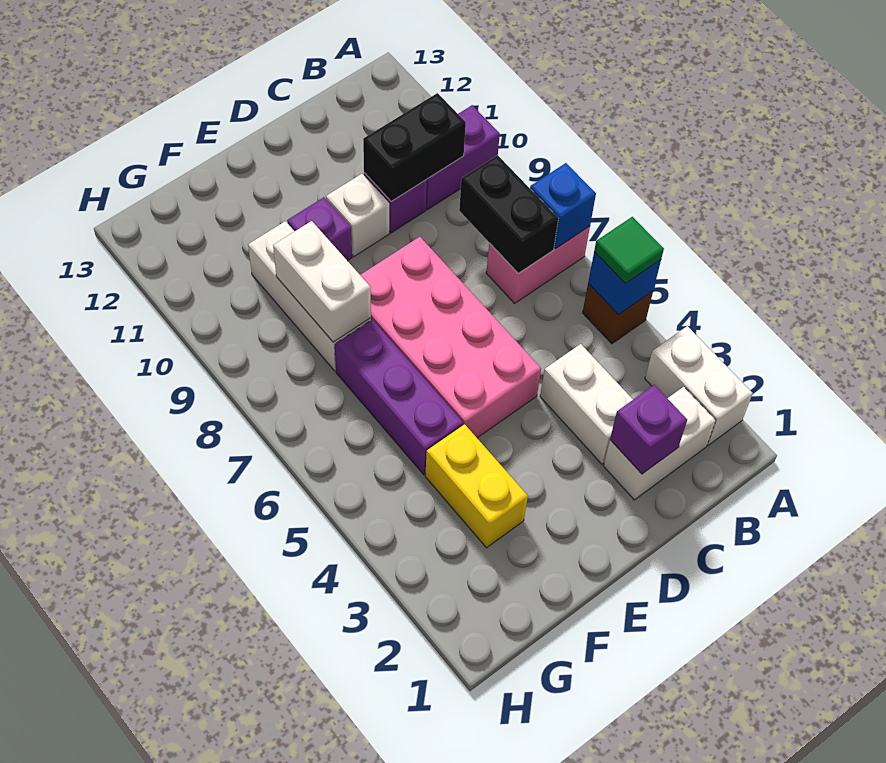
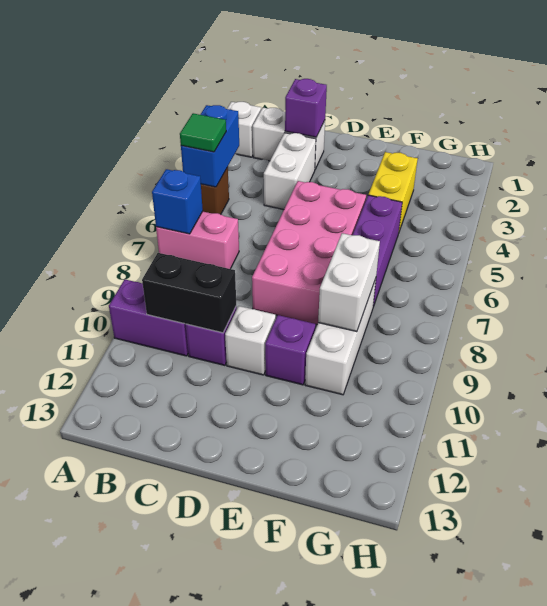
white brick A2:A3 level 1 -> white brick A2 level 1
blue brick A5 level 2 -> blue brick A4:A5 level 2
black brick B7:B8 level 2 -> none

